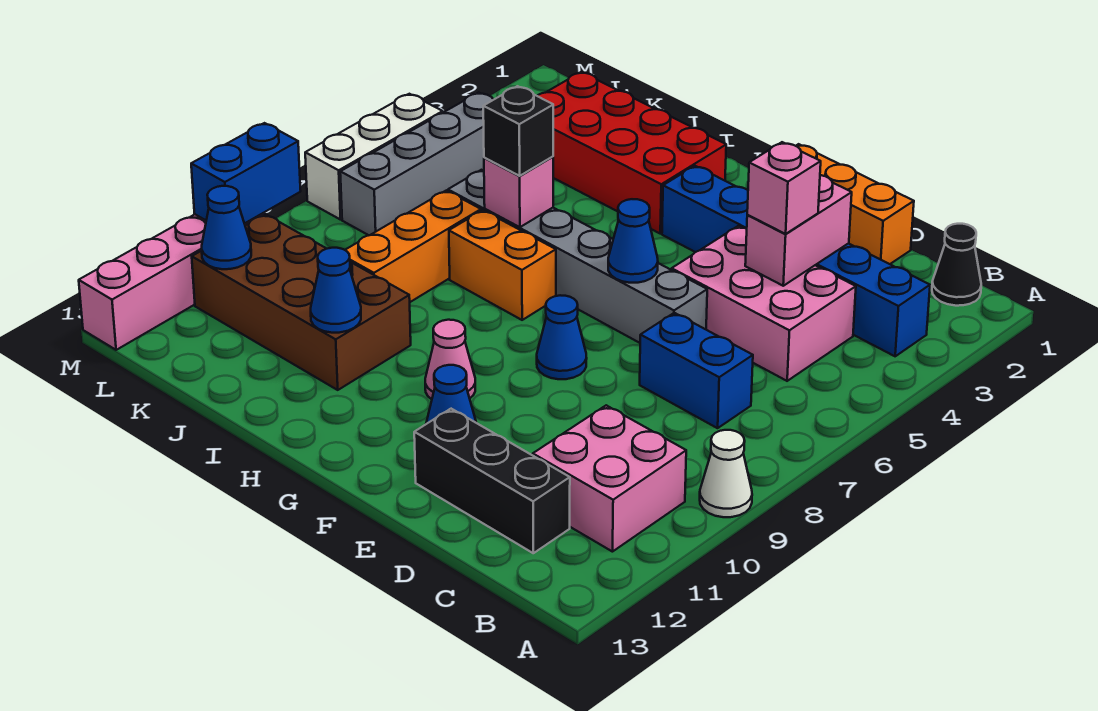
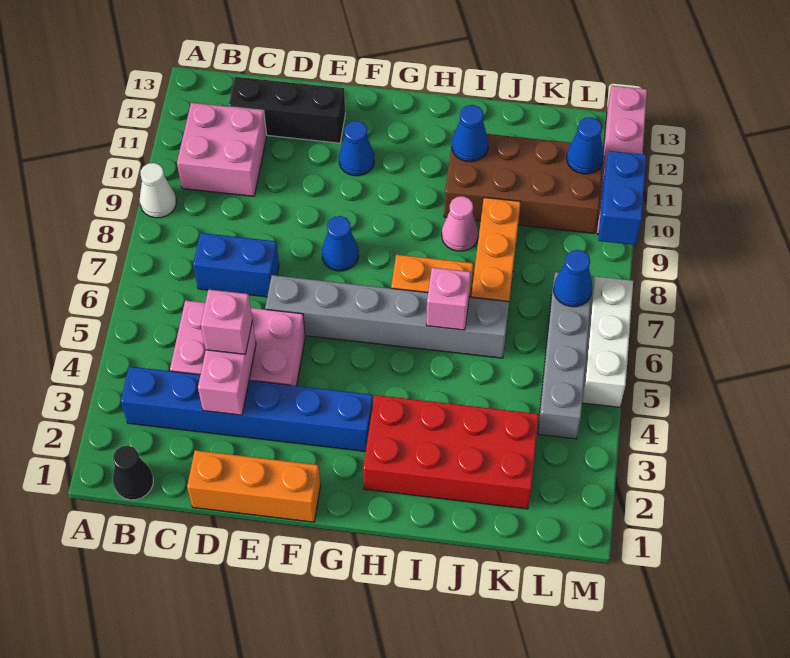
blue cone F6 level 2 -> blue cone L7 level 2
pink cone G10 level 1 -> pink cone I9 level 1
black brick I6 level 3 -> none

